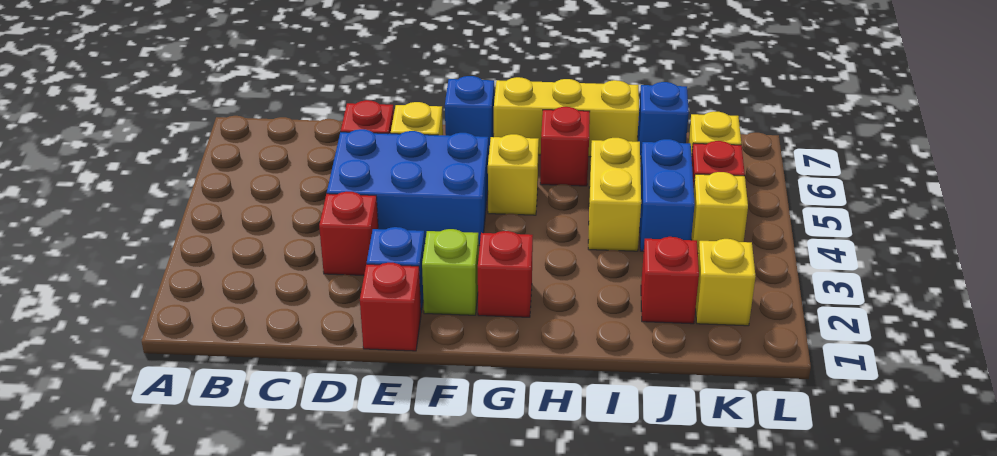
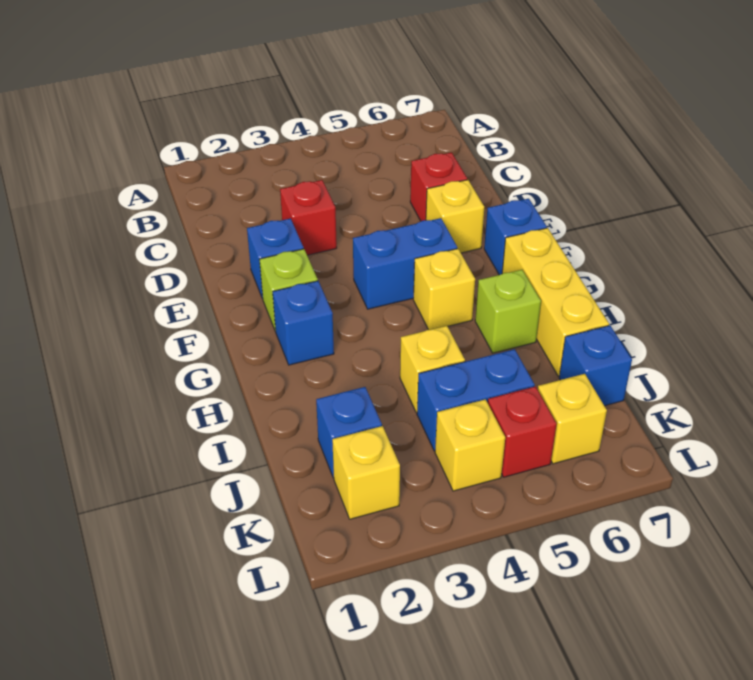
blue brick D4:F5 level 1 -> blue brick F4:F5 level 1
red brick E1 level 1 -> none
red brick G2 level 1 -> blue brick G2 level 1
red brick H6 level 1 -> lime brick H6 level 1
yellow brick I4:I5 level 1 -> yellow brick I4 level 1
red brick J2 level 1 -> blue brick J2 level 1

